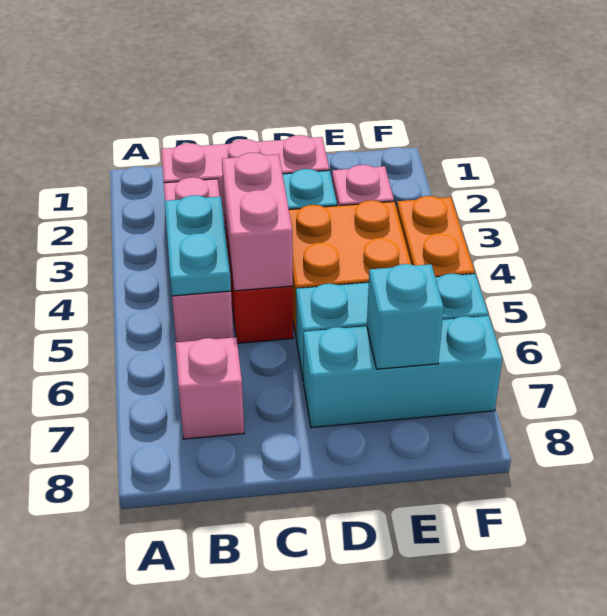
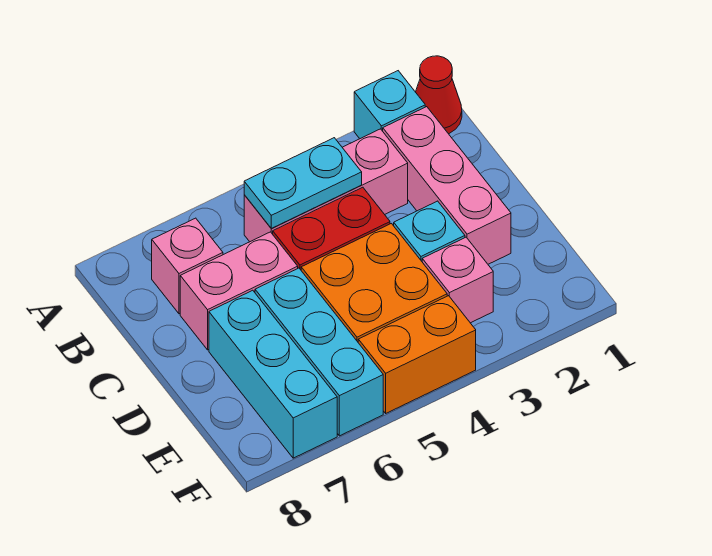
none -> red cone A1 level 1
pink brick C4:C5 level 2 -> pink brick C6:C7 level 1
cyan brick E7 level 2 -> cyan brick A2 level 1

